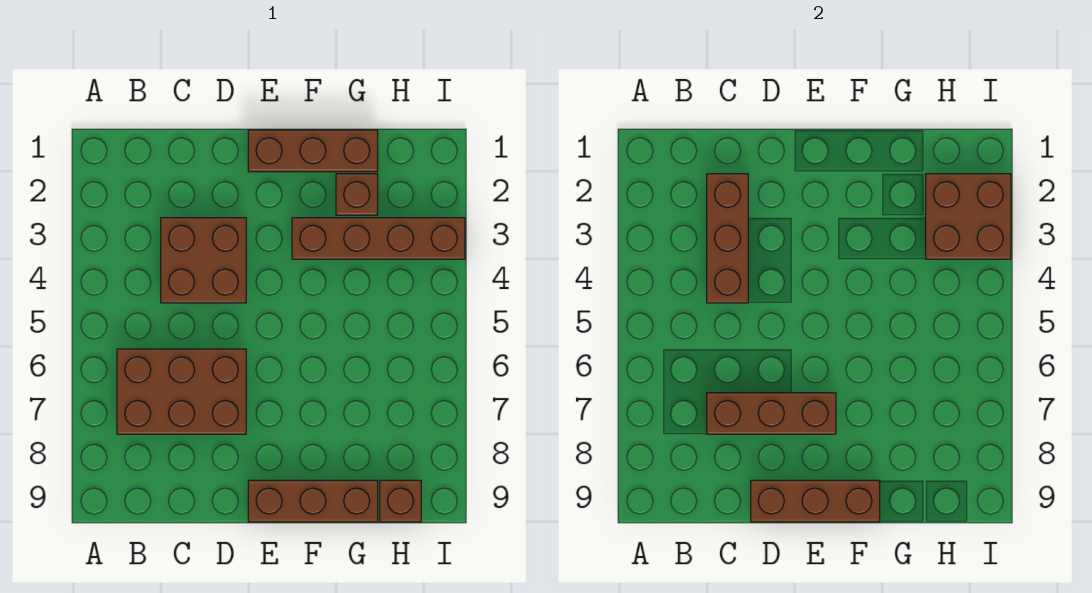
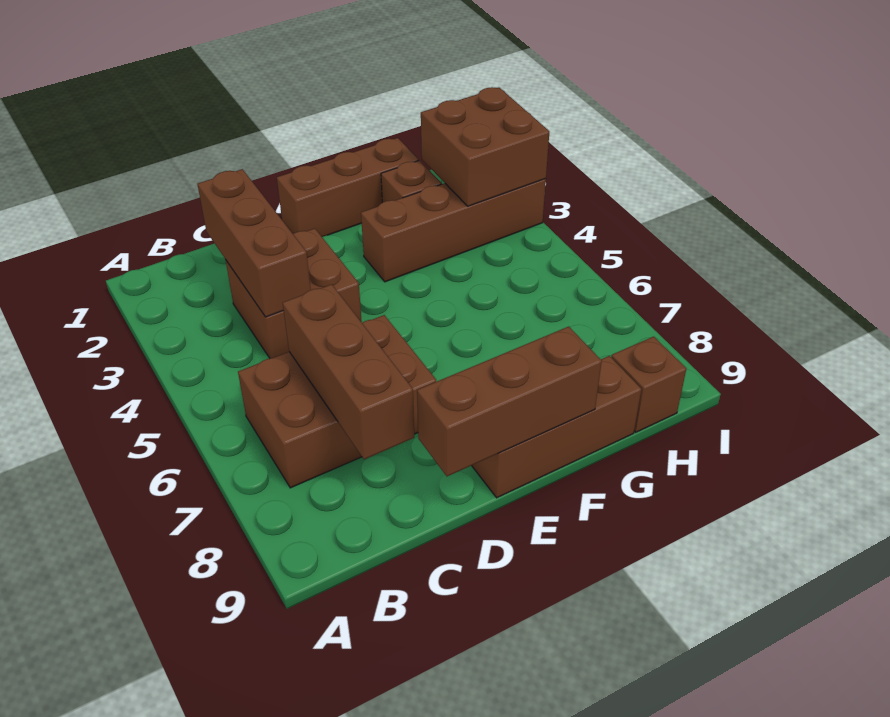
brown brick C7:E7 level 2 -> brown brick C6:C8 level 2

